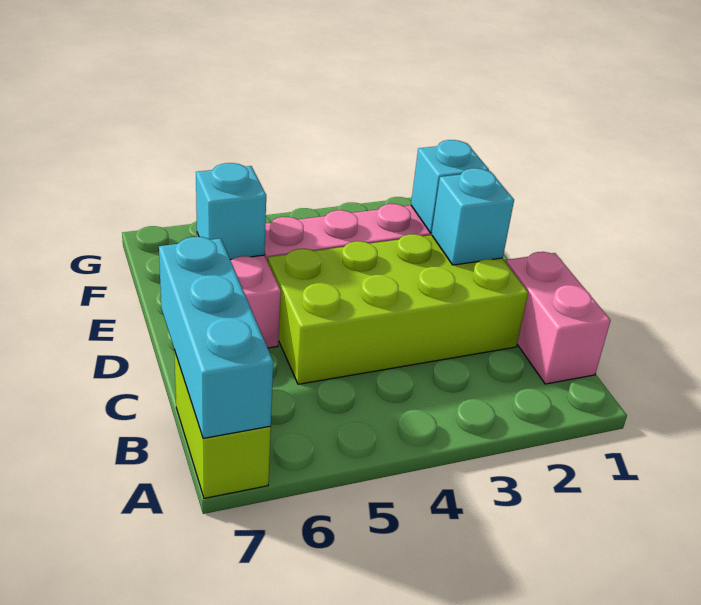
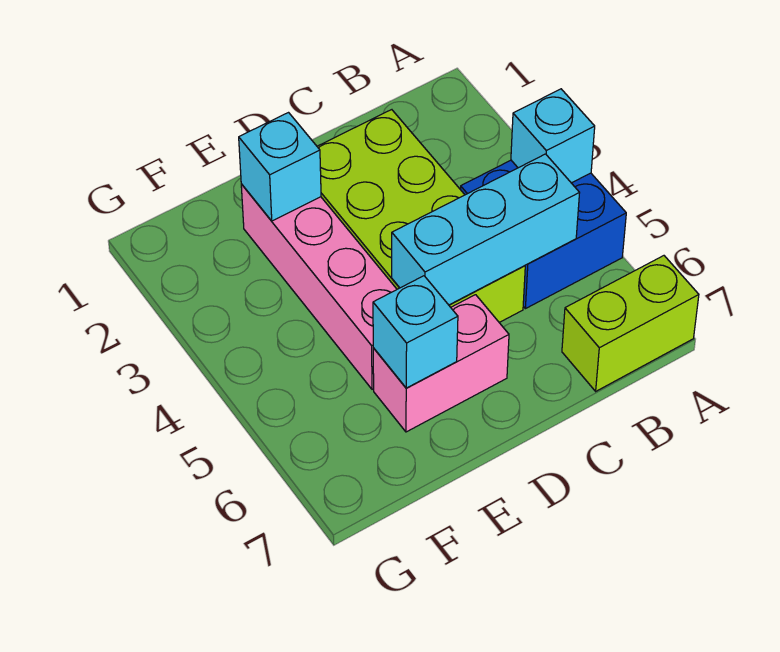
none -> blue brick A4:B5 level 1
cyan brick A7:C7 level 2 -> cyan brick B5:D5 level 2
pink brick B1:C1 level 1 -> none
cyan brick D2 level 2 -> cyan brick A4 level 2

